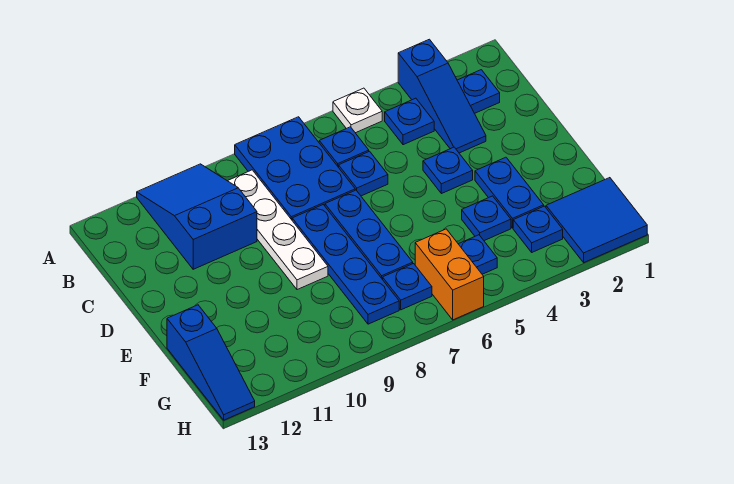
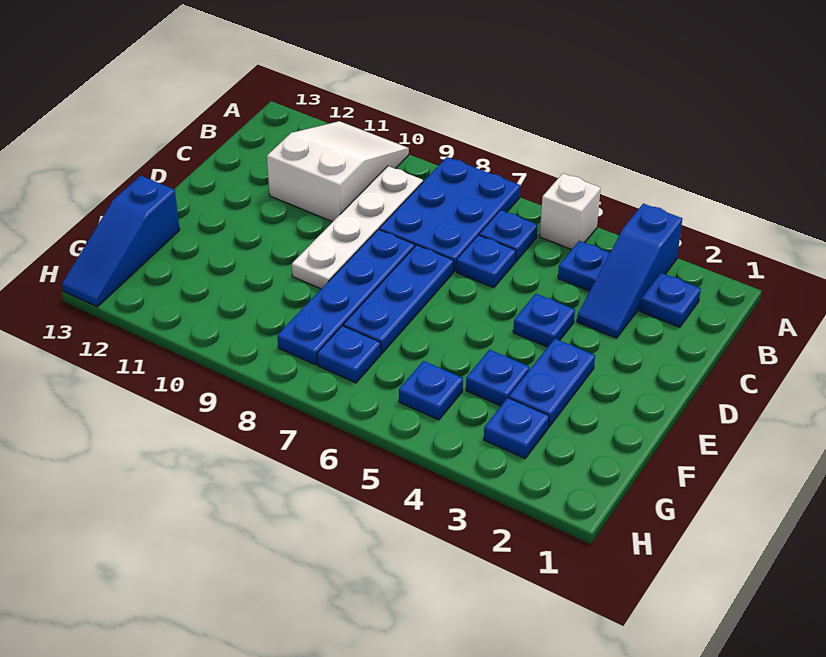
white plate A5 level 1 -> white brick A5 level 1
blue slope A10:C11 level 1 top C -> white slope A10:C11 level 1 top C
blue tile G1:H2 level 1 -> none
orange brick G6:H6 level 1 -> none

